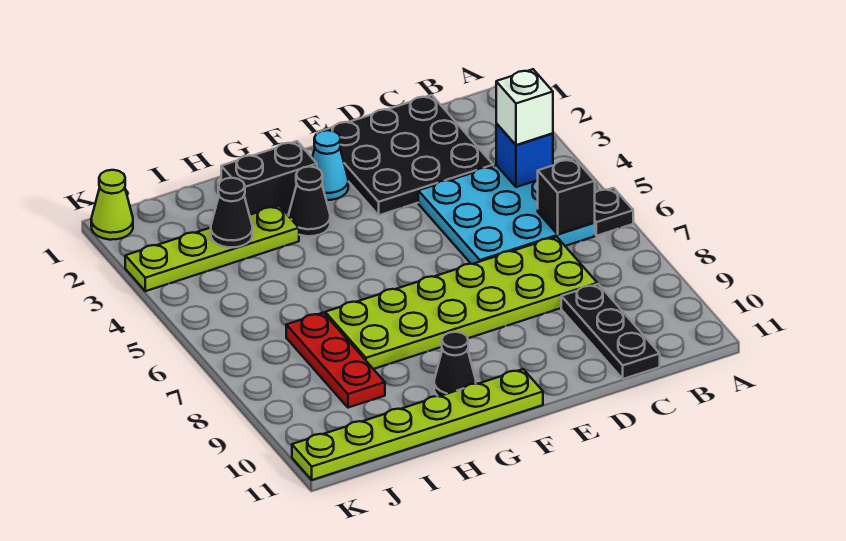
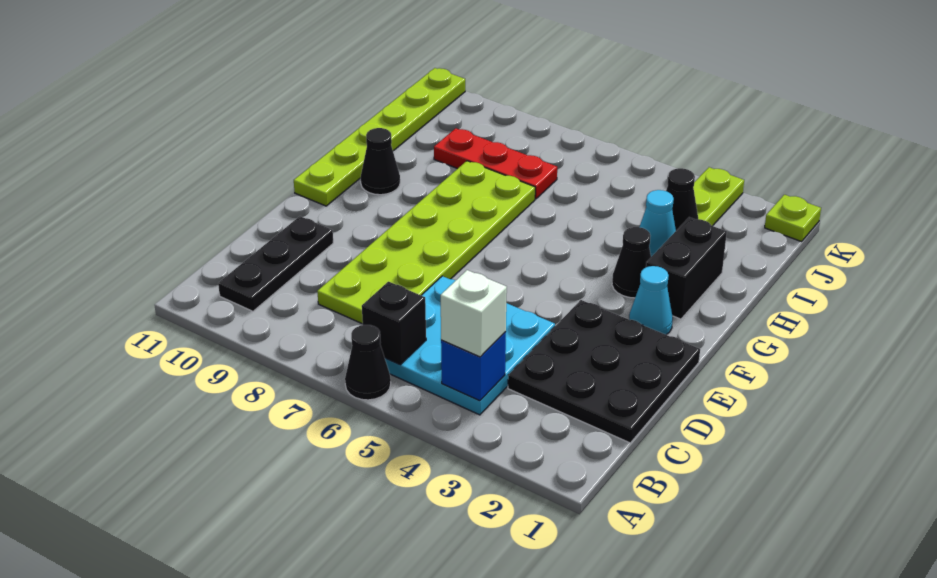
black plate A6 level 1 -> black cone A6 level 1
black plate C9:C11 level 1 -> black plate B10:D10 level 1
none -> cyan cone H3 level 2
lime cone K1 level 1 -> lime plate K1 level 1

